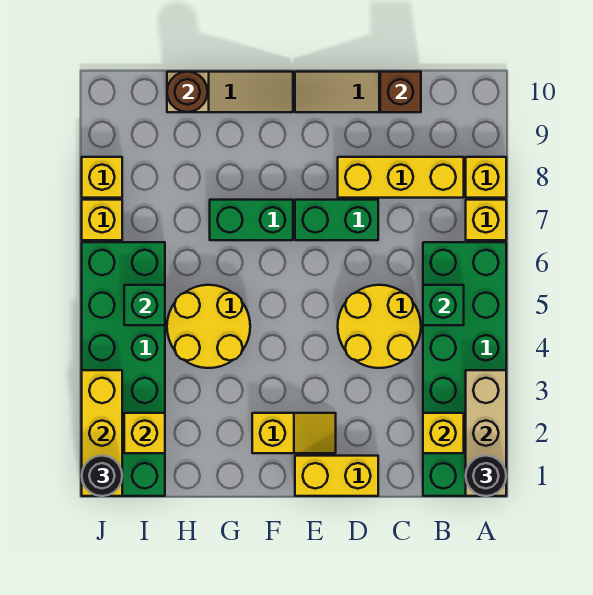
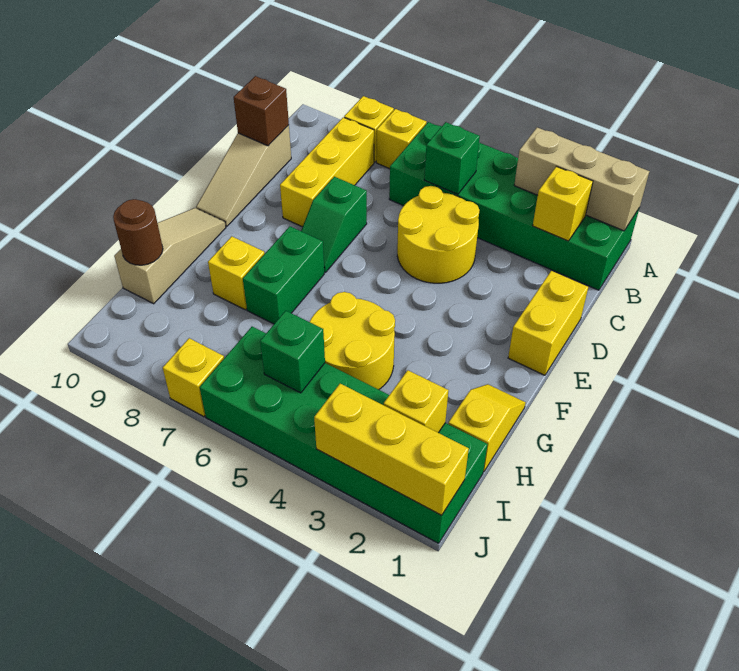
black round brick A1 level 3 -> none
green brick D7:E7 level 1 -> green slope D7:E7 level 1 top D
yellow slope E2:F2 level 1 top F -> yellow slope G1:H1 level 1 top H
black round brick J1 level 3 -> none
yellow brick J8 level 1 -> yellow brick G8 level 1

